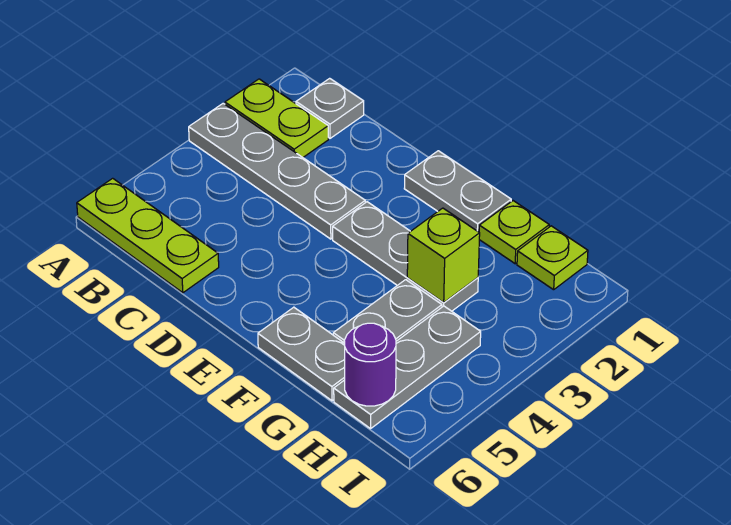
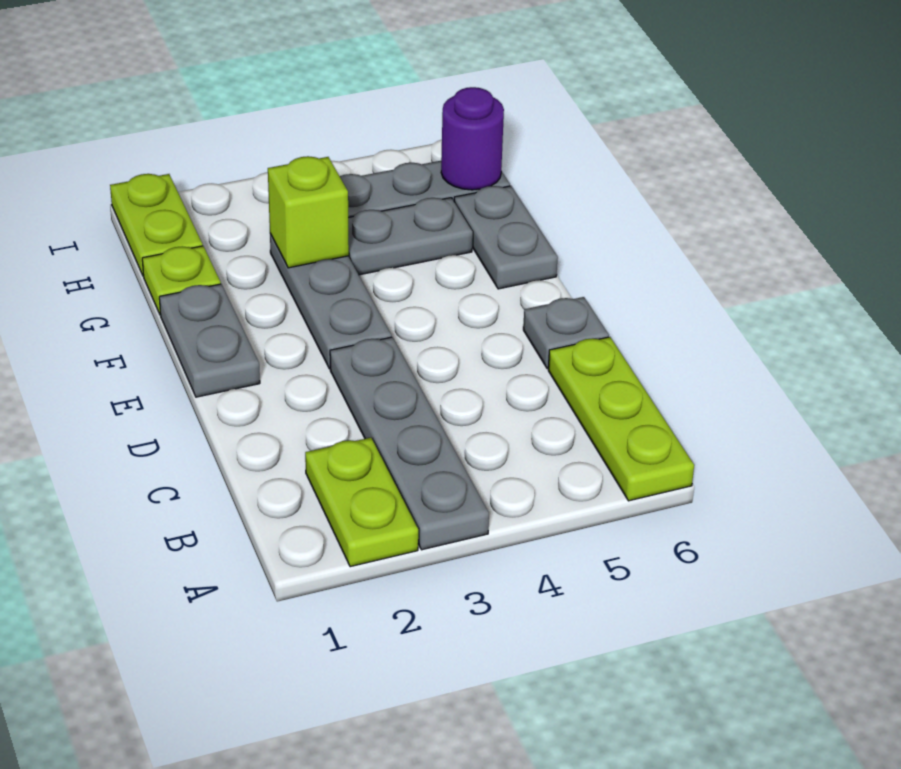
grey plate B1 level 1 -> grey plate D6 level 1
lime plate H1 level 1 -> lime plate H1:I1 level 1

